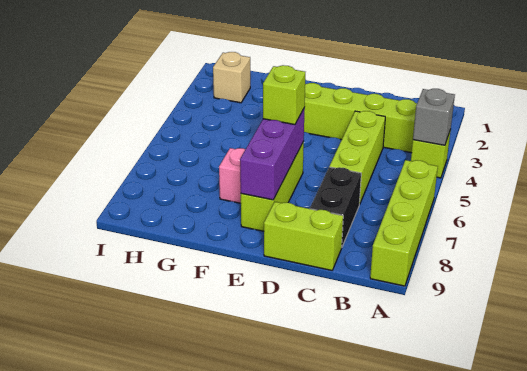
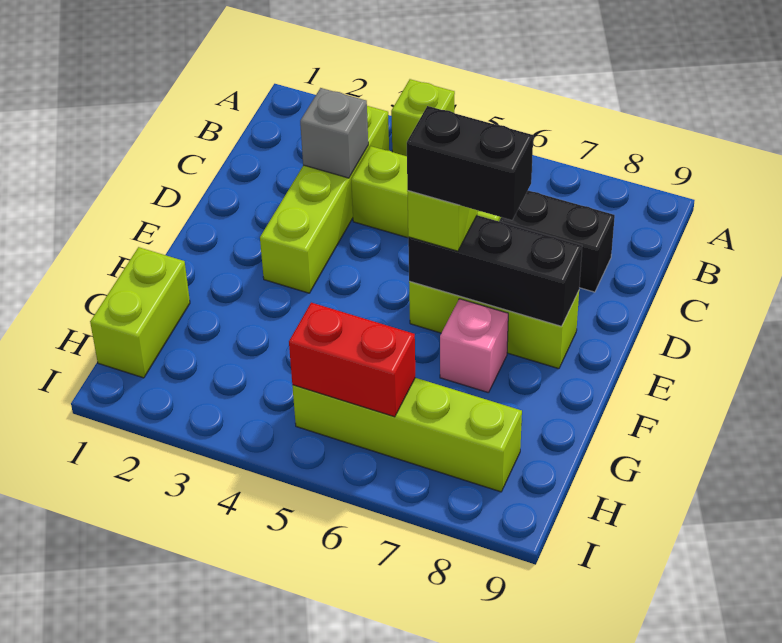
grey brick A4 level 2 -> grey brick C3 level 2
lime brick A6:A9 level 1 -> lime brick H5:H8 level 1
lime brick C9:D9 level 1 -> lime brick G1:H1 level 1
purple brick E6:E8 level 2 -> black brick E6:E8 level 2
none -> black brick E6:E7 level 4
tan brick H2 level 1 -> none
none -> red brick H5:H6 level 2

